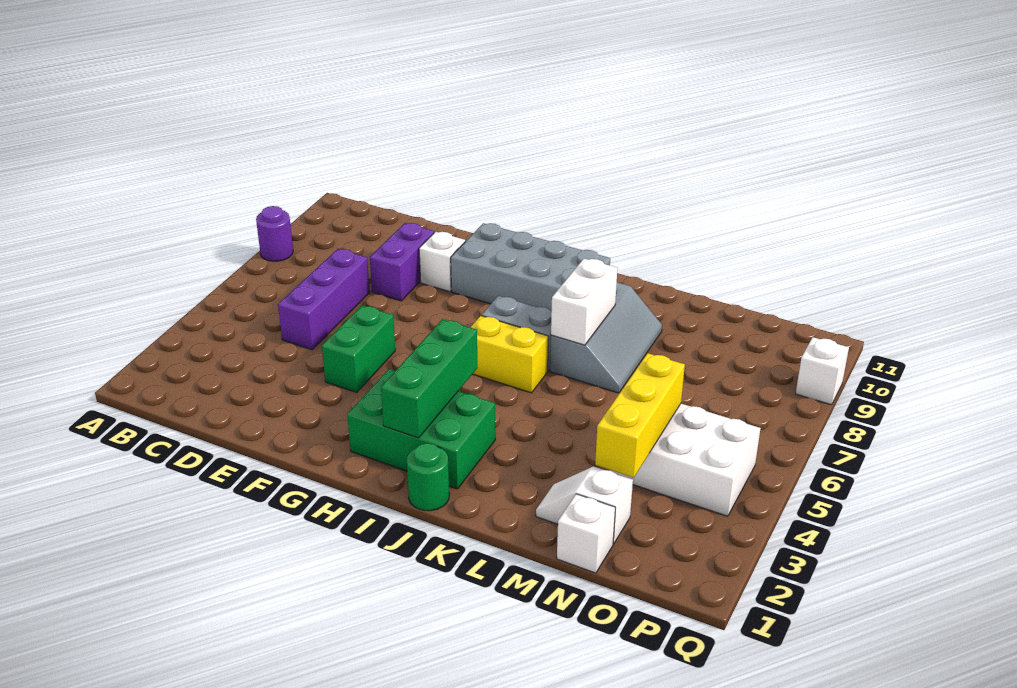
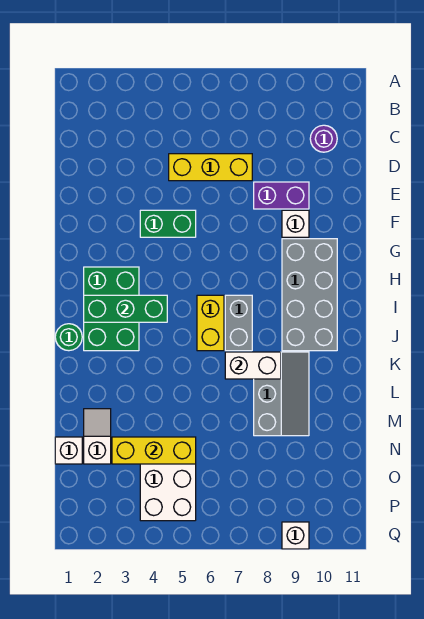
purple round brick A8 level 1 -> purple round brick C10 level 1
purple brick D5:D7 level 1 -> yellow brick D5:D7 level 1
grey slope K7:L9 level 1 top K -> grey slope K8:M9 level 1 top 8

